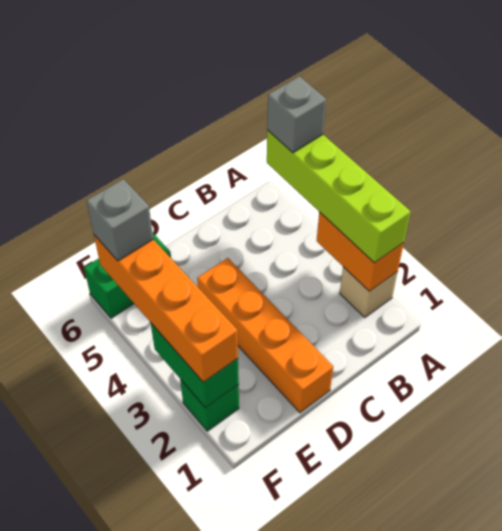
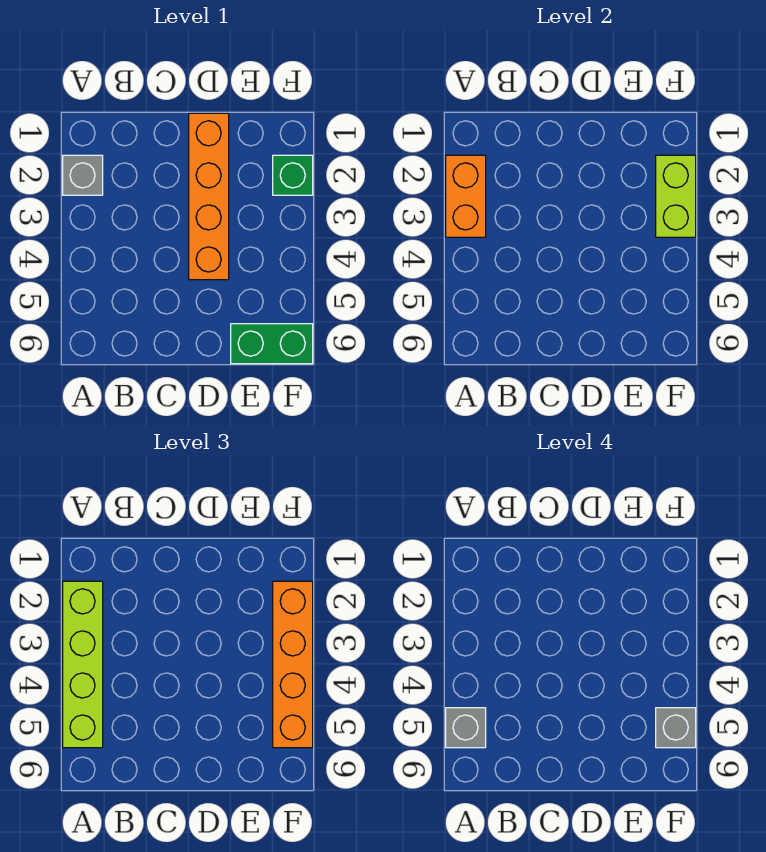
tan brick A2 level 1 -> grey brick A2 level 1
green brick F2:F3 level 2 -> lime brick F2:F3 level 2

